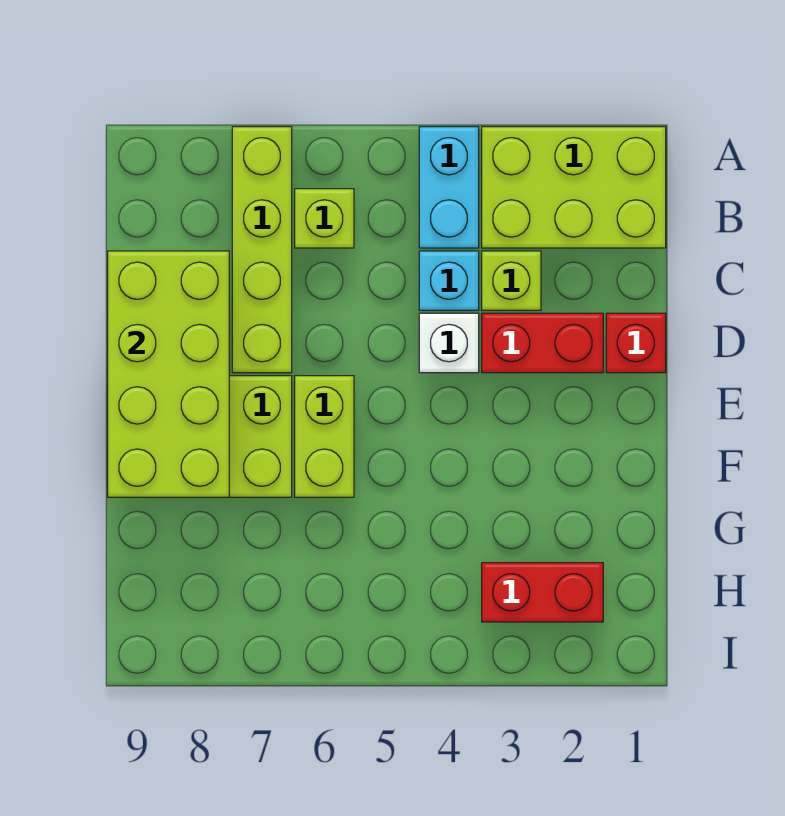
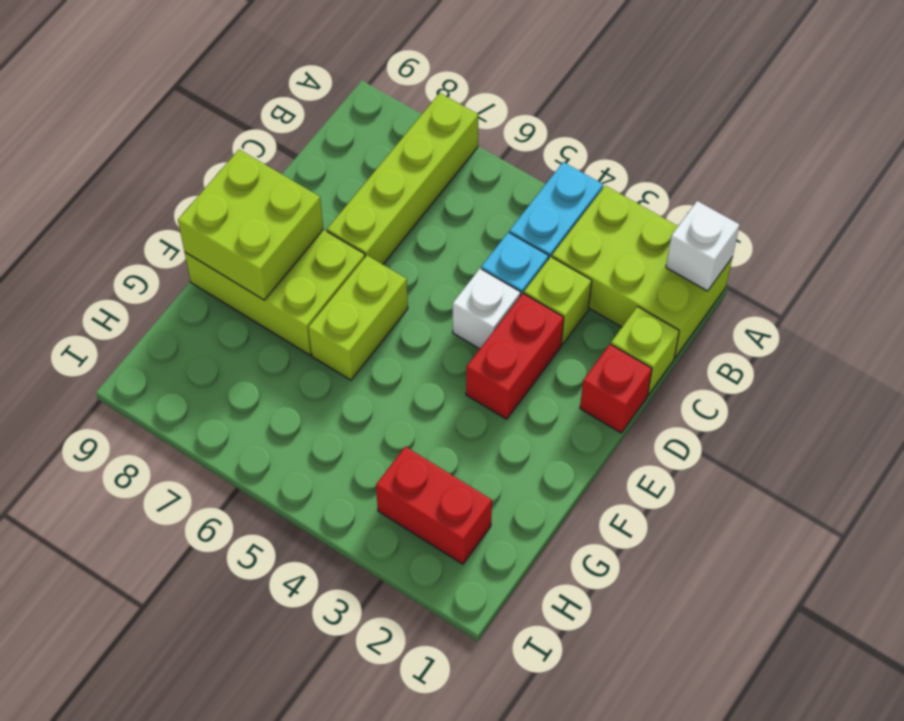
none -> white brick A1 level 2
lime brick B6 level 1 -> lime brick C1 level 1
lime brick C8:F9 level 2 -> lime brick E8:F9 level 2
red brick D2:D3 level 1 -> red brick D3:E3 level 1

